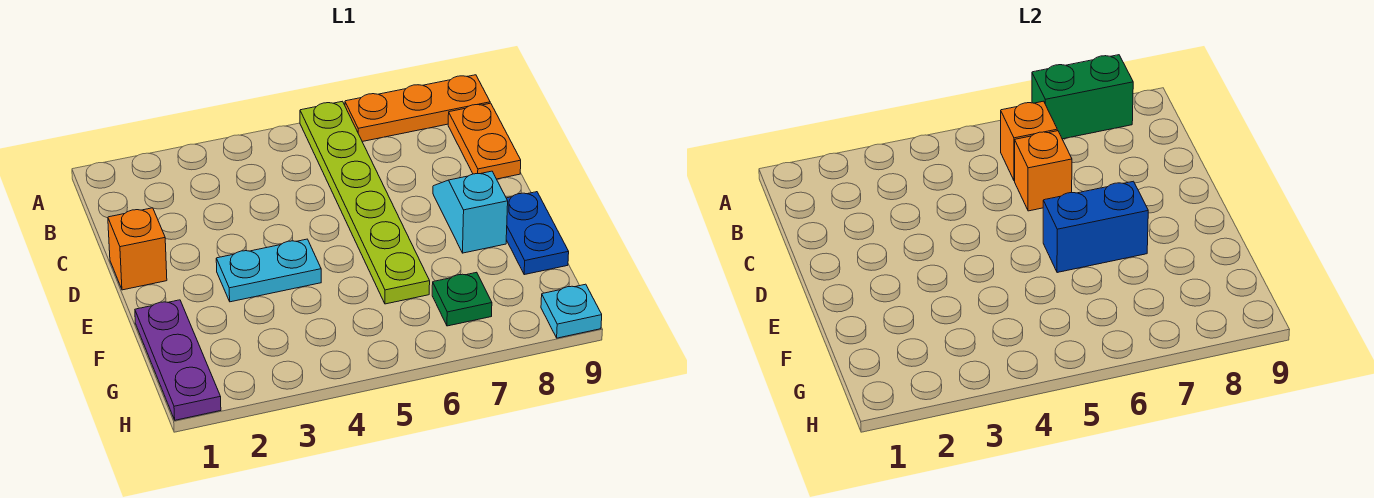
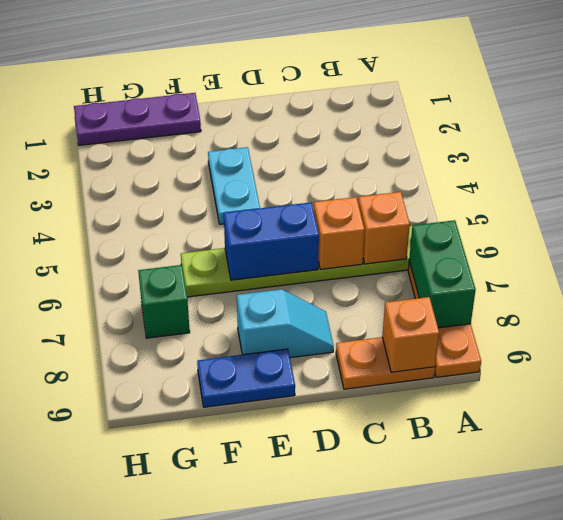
orange brick D1 level 1 -> orange brick B9 level 2
blue brick E6:E7 level 2 -> blue brick D6:E6 level 2
green plate G7 level 1 -> green brick G7 level 1
cyan plate H9 level 1 -> none

